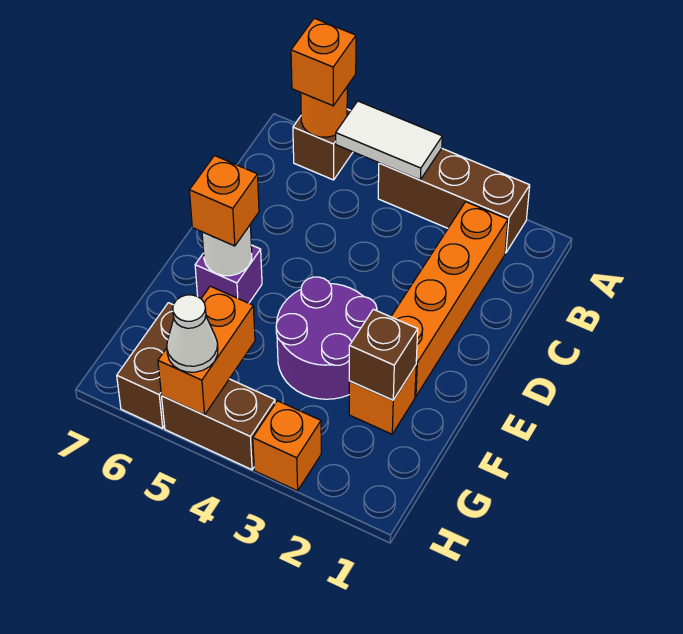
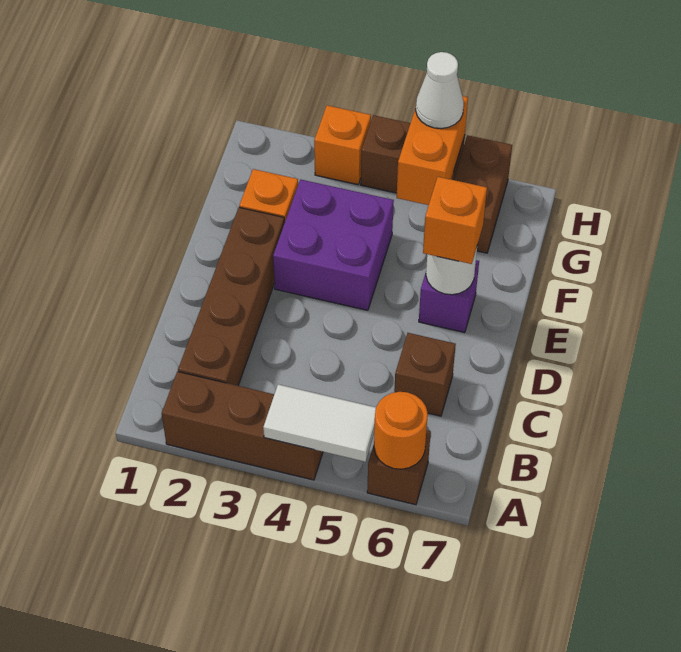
orange brick A6 level 3 -> none
orange brick B2:E2 level 1 -> brown brick B2:E2 level 1
purple round brick E3:F4 level 1 -> purple brick E3:F4 level 1
brown brick F2 level 2 -> brown brick C6 level 1

